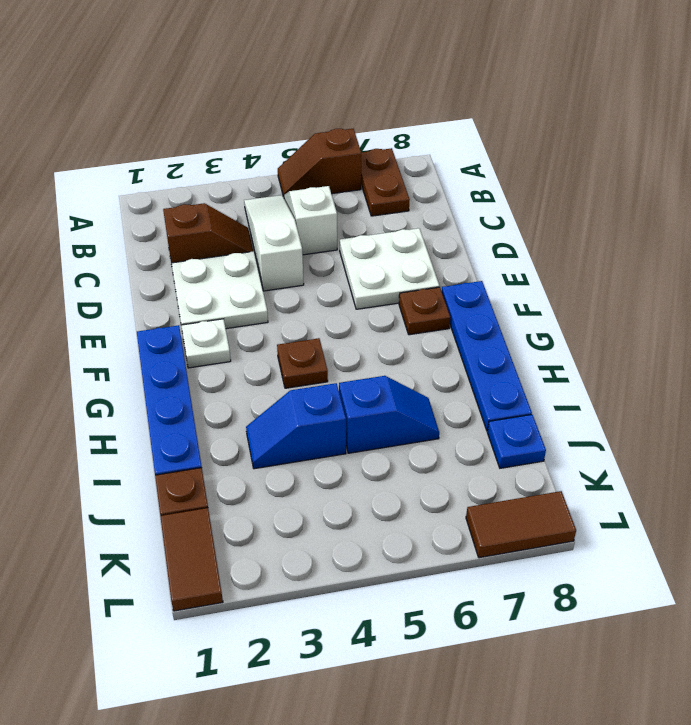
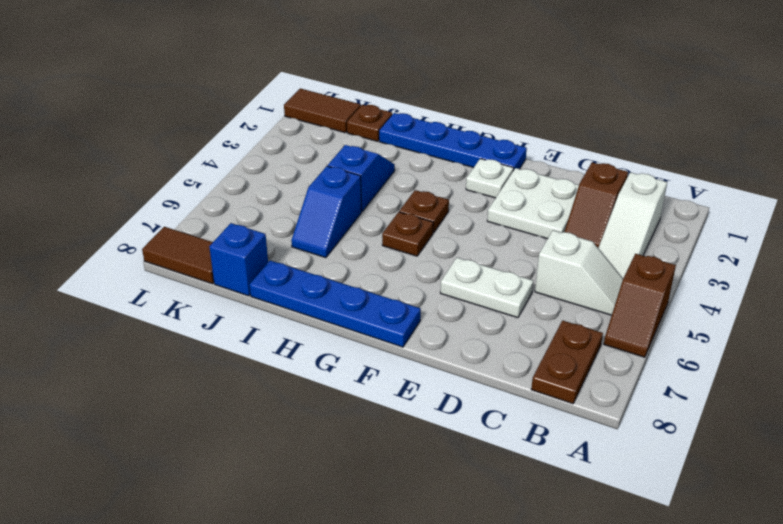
brown slope A5:A6 level 1 top 6 -> brown slope A5:A6 level 1 top 5
brown plate A7:B7 level 1 -> brown plate B7:B8 level 1
white slope B4:D4 level 1 top D -> white slope B2:B4 level 1 top 2
white plate D6:E7 level 1 -> white plate D6:E6 level 1
brown plate F7 level 1 -> brown plate G5 level 1
blue plate J8 level 1 -> blue brick J8 level 1
brown tile L7:L8 level 1 -> brown tile K8:L8 level 1

